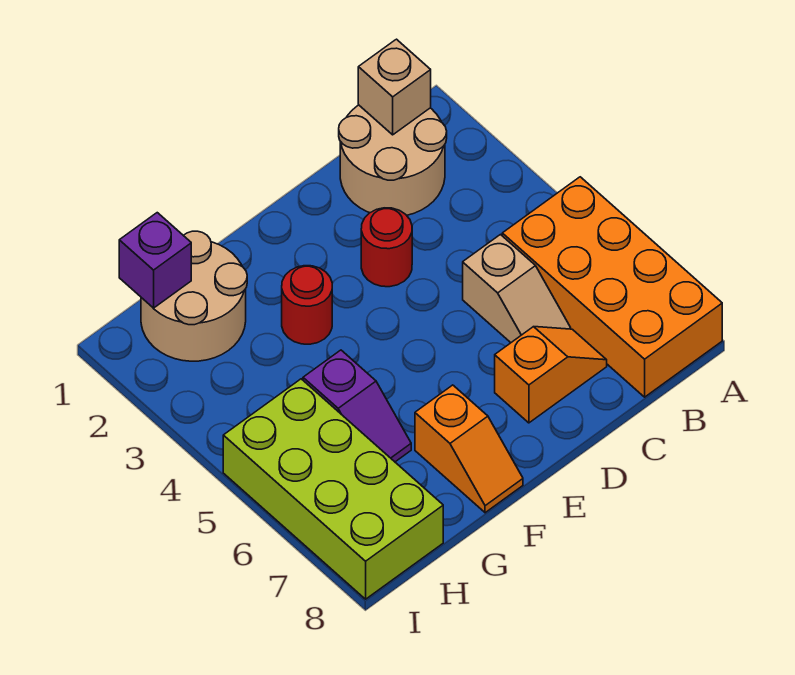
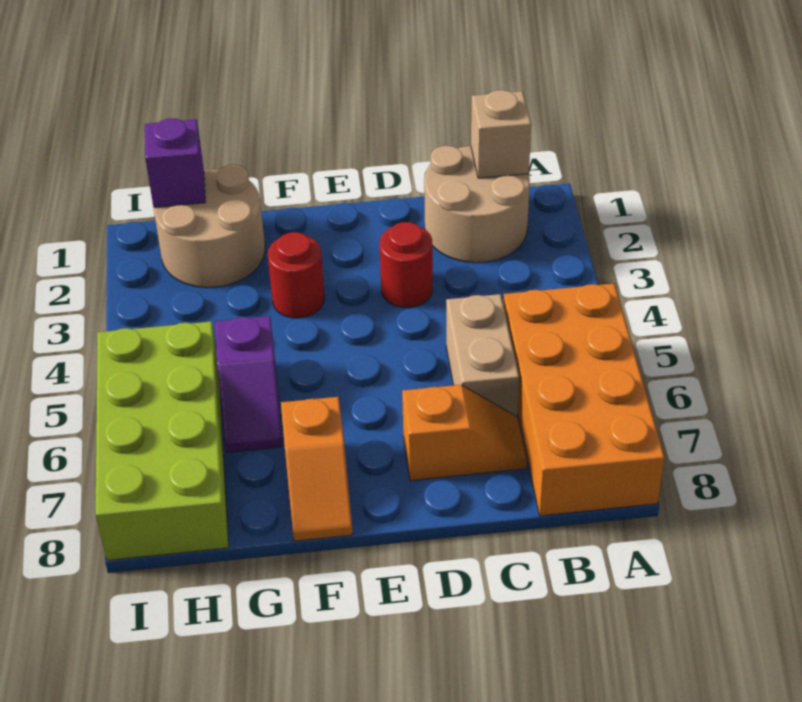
tan slope C5:C6 level 1 top 5 -> tan brick C5:C6 level 1

